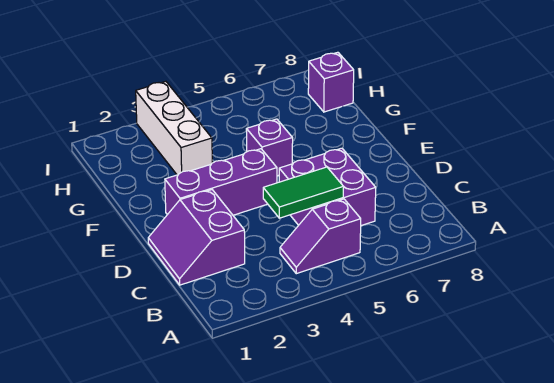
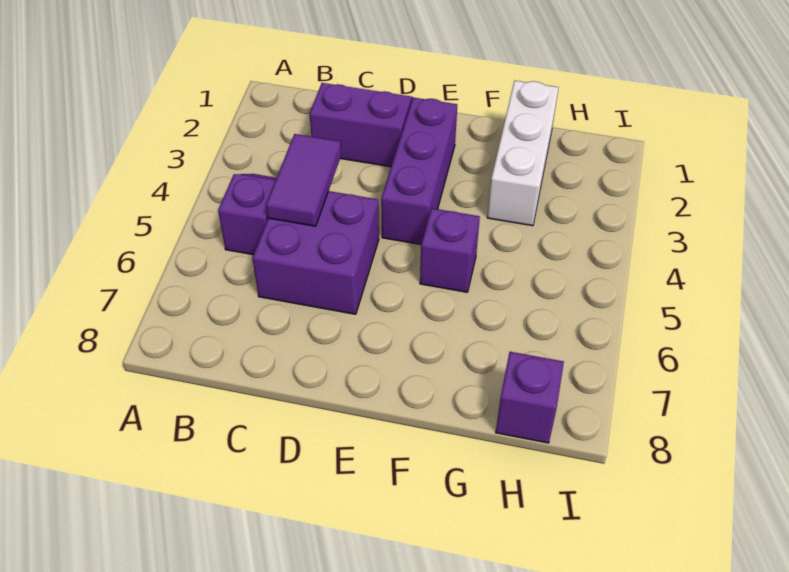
green tile C4:C5 level 2 -> purple tile C4:C5 level 2
white brick G3:I3 level 1 -> white brick G1:G3 level 1

